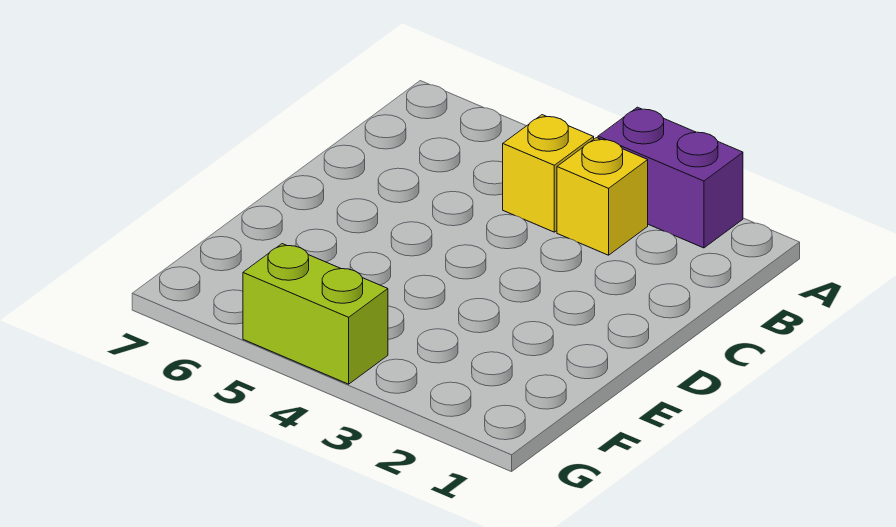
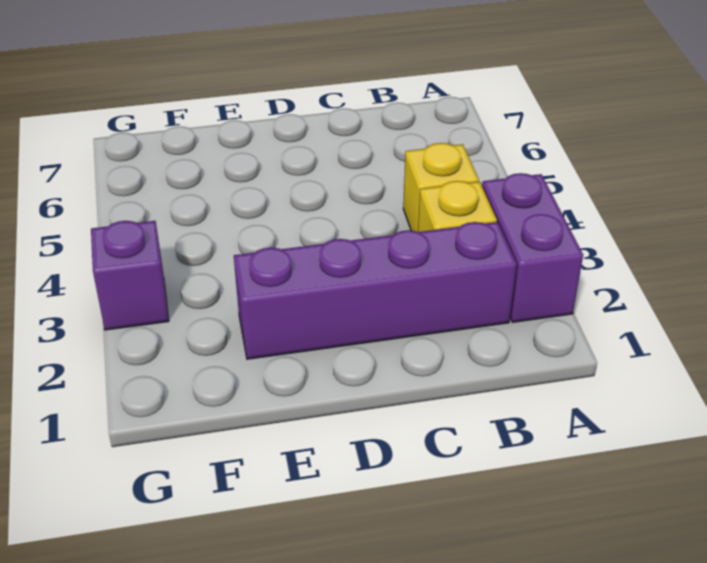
none -> purple brick B2:E2 level 1
none -> purple brick G3 level 1
lime brick G4:G5 level 1 -> none

